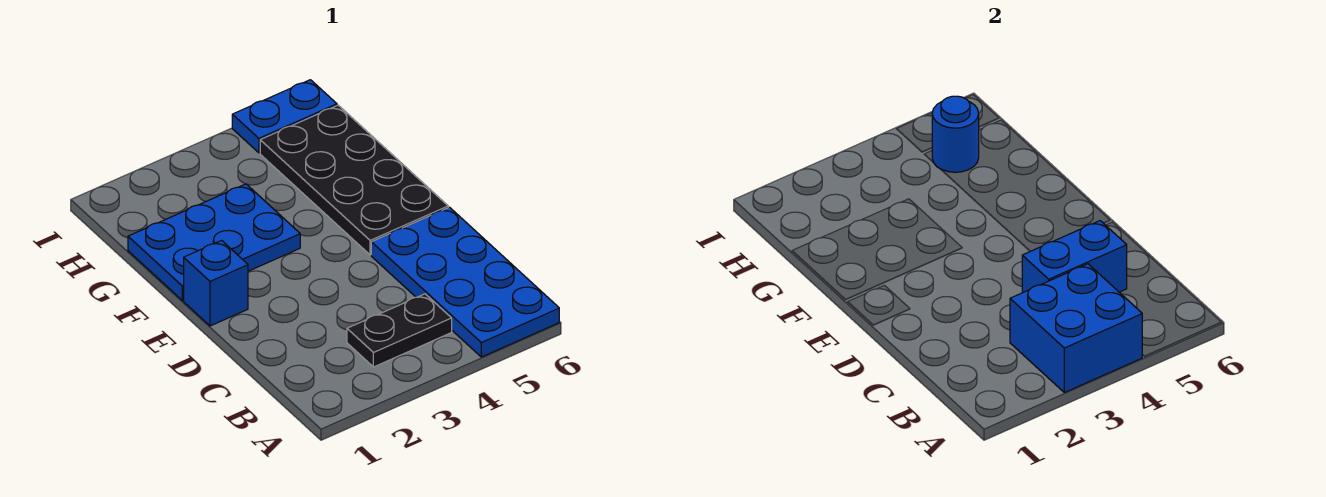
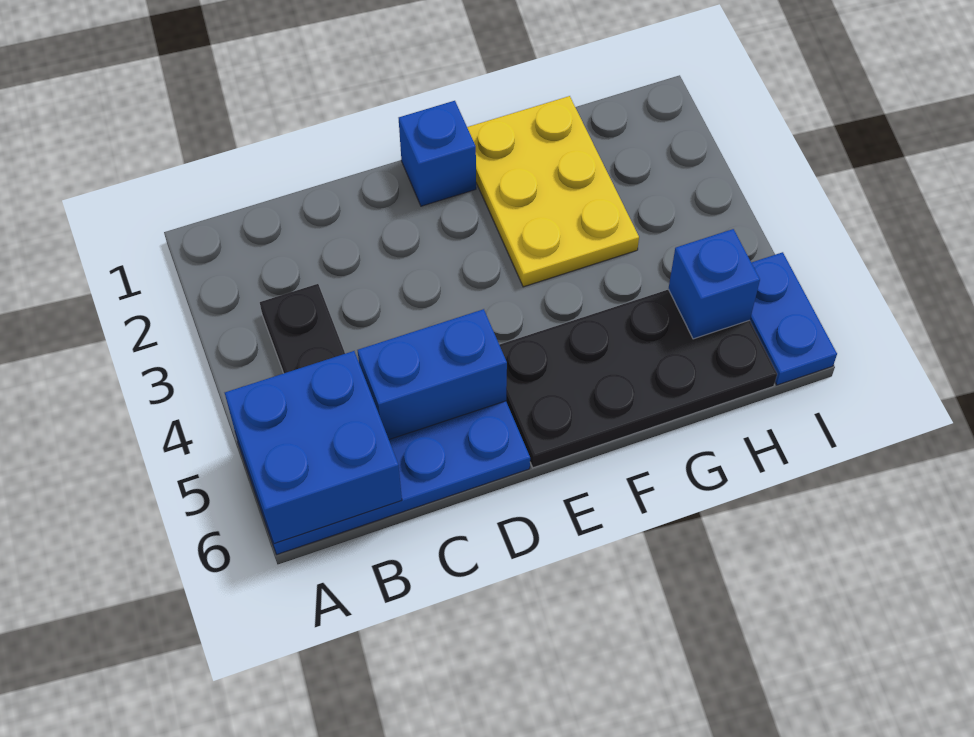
blue brick A3:B4 level 2 -> blue brick A5:B6 level 2
blue brick C4:C5 level 2 -> blue brick C5:D5 level 2
blue plate F1:G3 level 1 -> yellow plate F1:G3 level 1
blue round brick H5 level 2 -> blue brick H5 level 2

